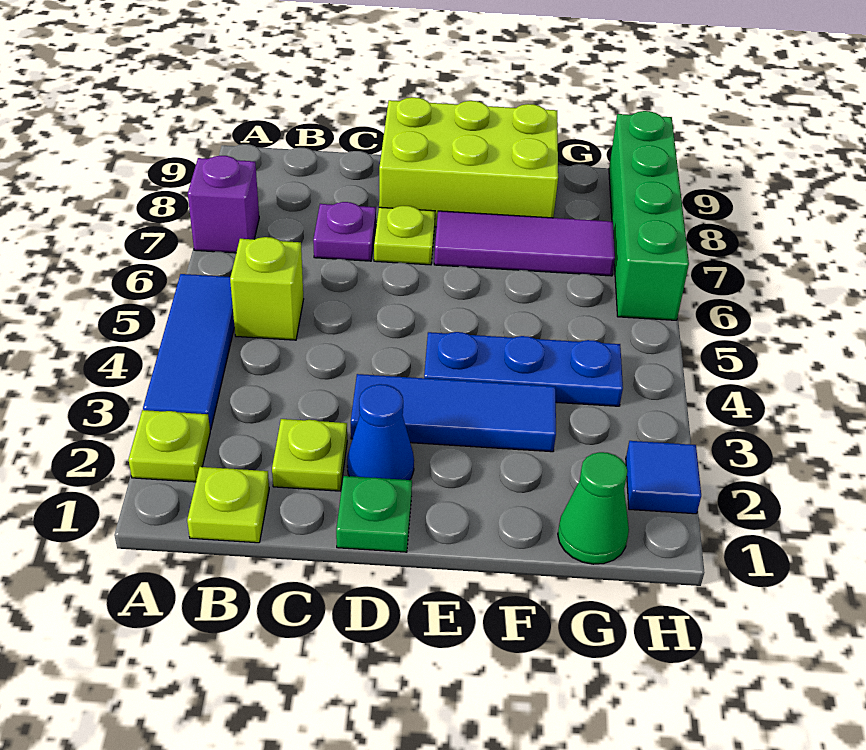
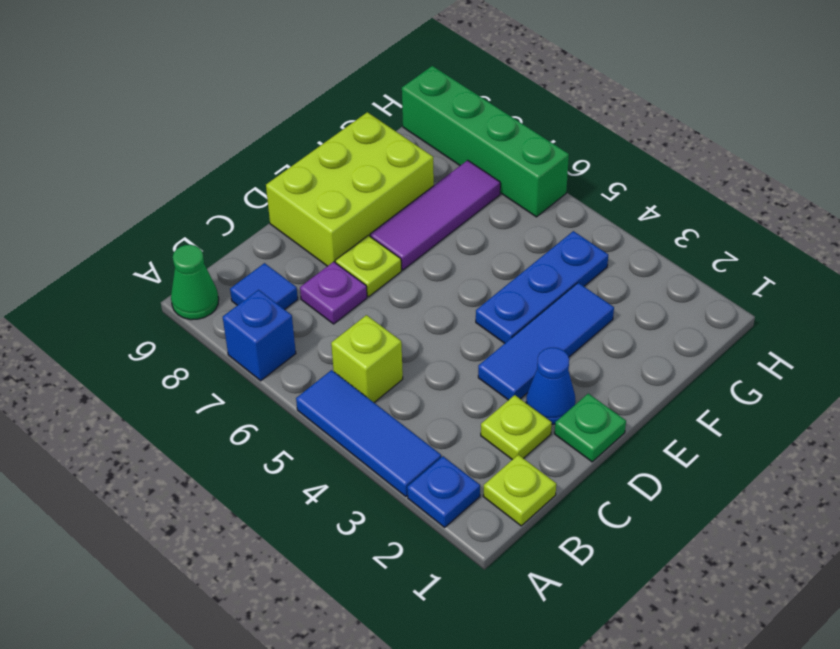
lime plate A2 level 1 -> blue plate A2 level 1
purple brick A7 level 1 -> blue brick A7 level 1
green cone G1 level 1 -> green cone A9 level 1
blue tile H2 level 1 -> blue tile B8 level 1

